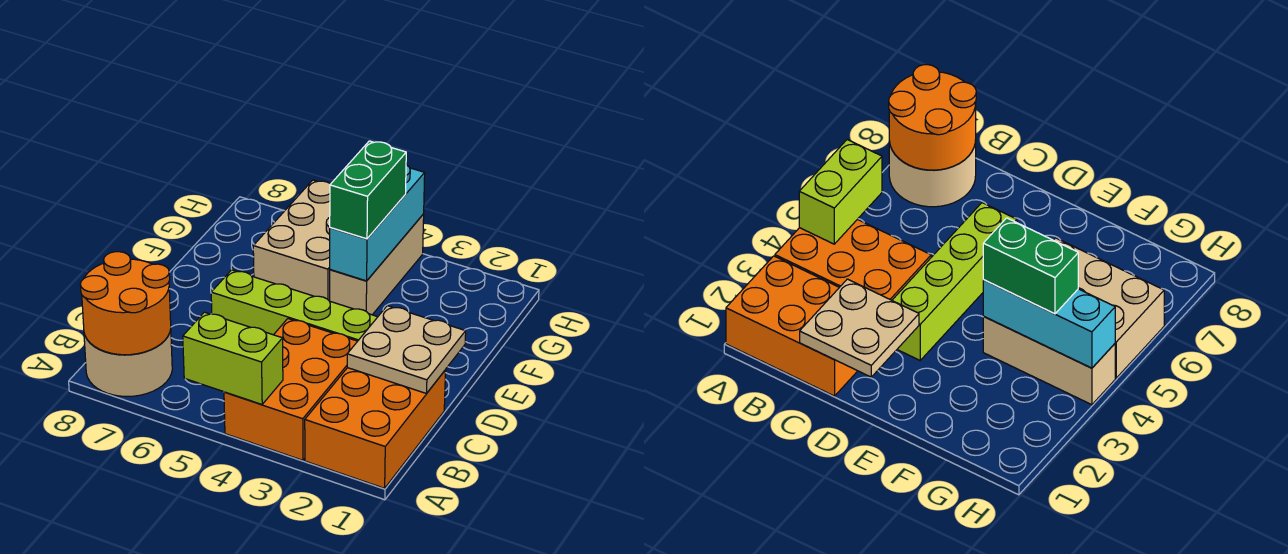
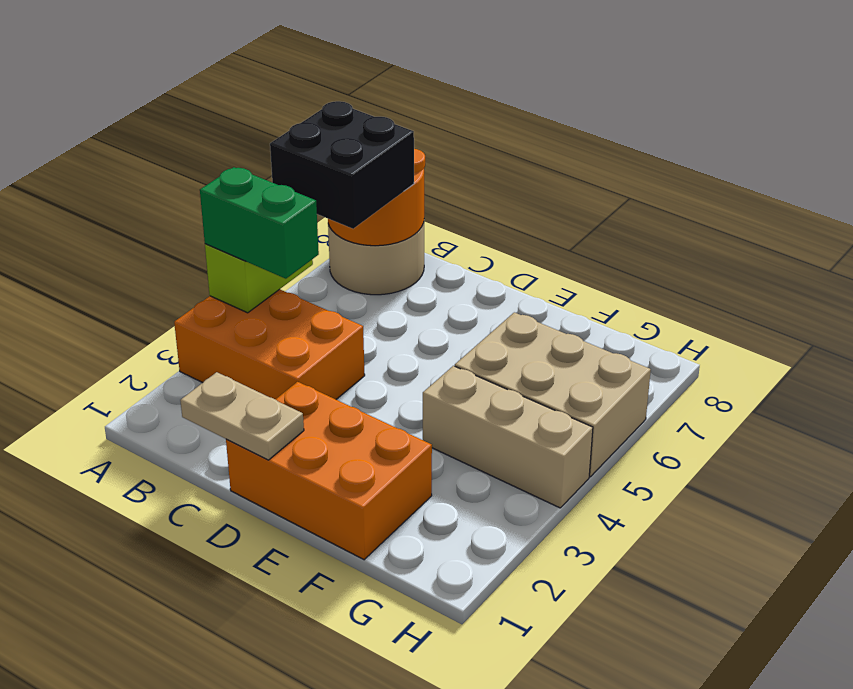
orange brick A1:C2 level 1 -> orange brick D1:F2 level 1
none -> black brick A6:B7 level 3
tan plate C1:D2 level 2 -> tan plate C1:D1 level 2
lime brick D3:D6 level 1 -> none
cyan brick F4:H4 level 2 -> none
green brick F4:G4 level 3 -> green brick A4:B4 level 3

